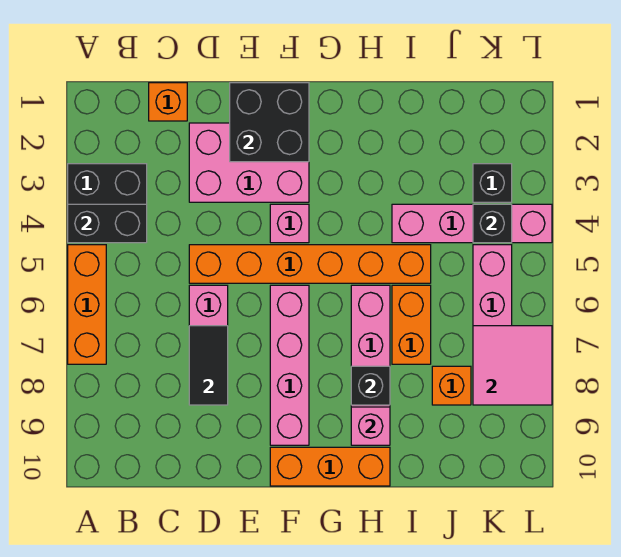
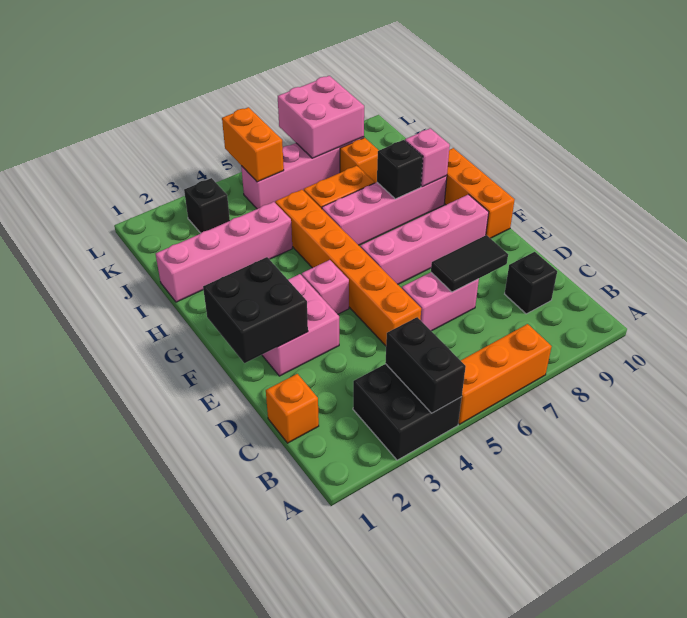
pink brick D2:F3 level 1 -> pink brick E2:F3 level 1
pink brick I4:L4 level 1 -> pink brick I1:I4 level 1
black brick K4 level 2 -> black brick C9 level 1
none -> orange brick K5:L5 level 2
pink tile K7:L8 level 2 -> pink brick K7:L8 level 2

